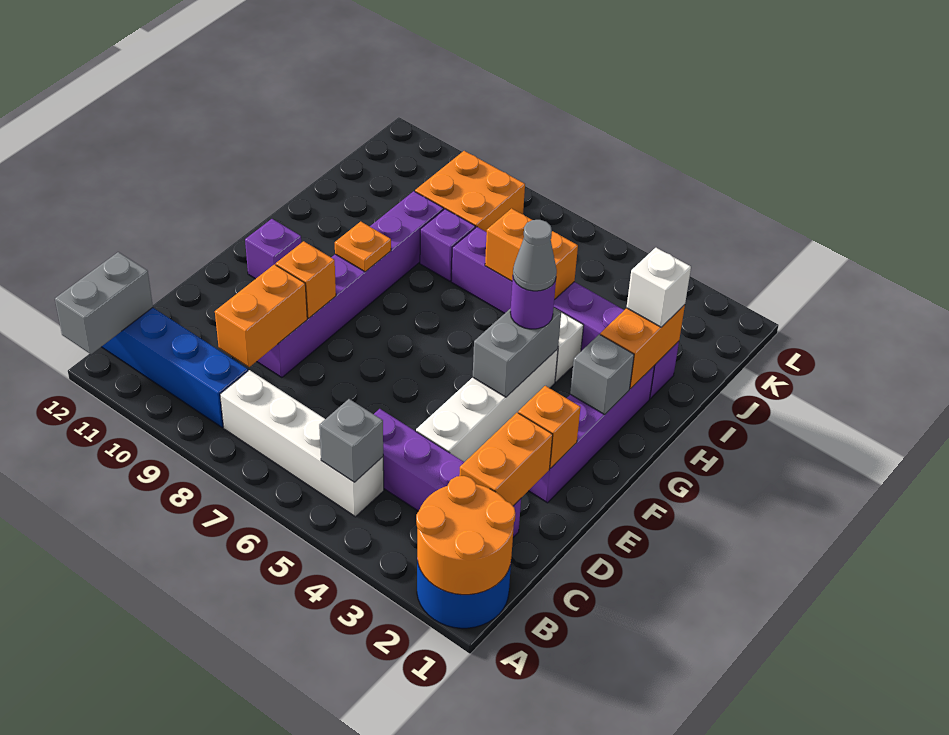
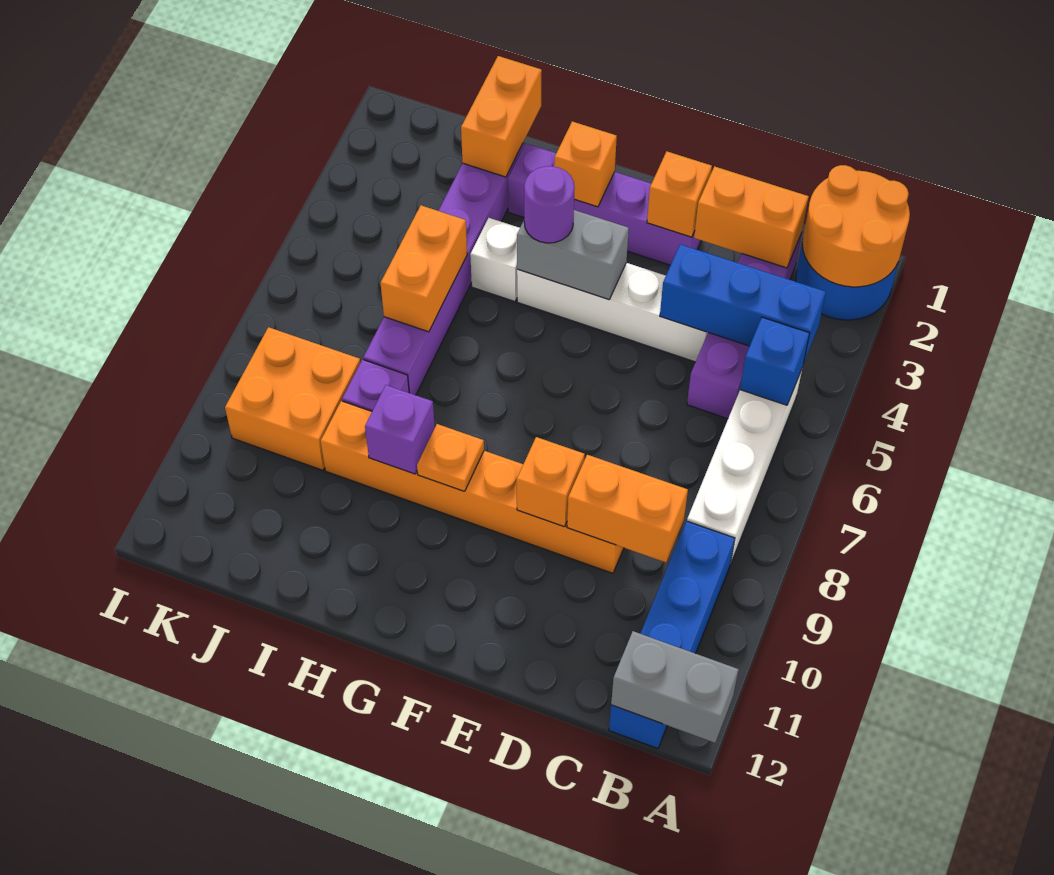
none -> blue brick B4:D4 level 2
grey brick B5 level 2 -> blue brick B5 level 2
purple brick D9:I9 level 1 -> orange brick D9:I9 level 1
purple brick F11 level 1 -> purple brick H9 level 2
grey brick G2 level 2 -> orange brick G2 level 2
grey cone G4 level 4 -> none
orange brick H2:I2 level 2 -> orange brick I1:I2 level 2
white brick I2 level 3 -> none

